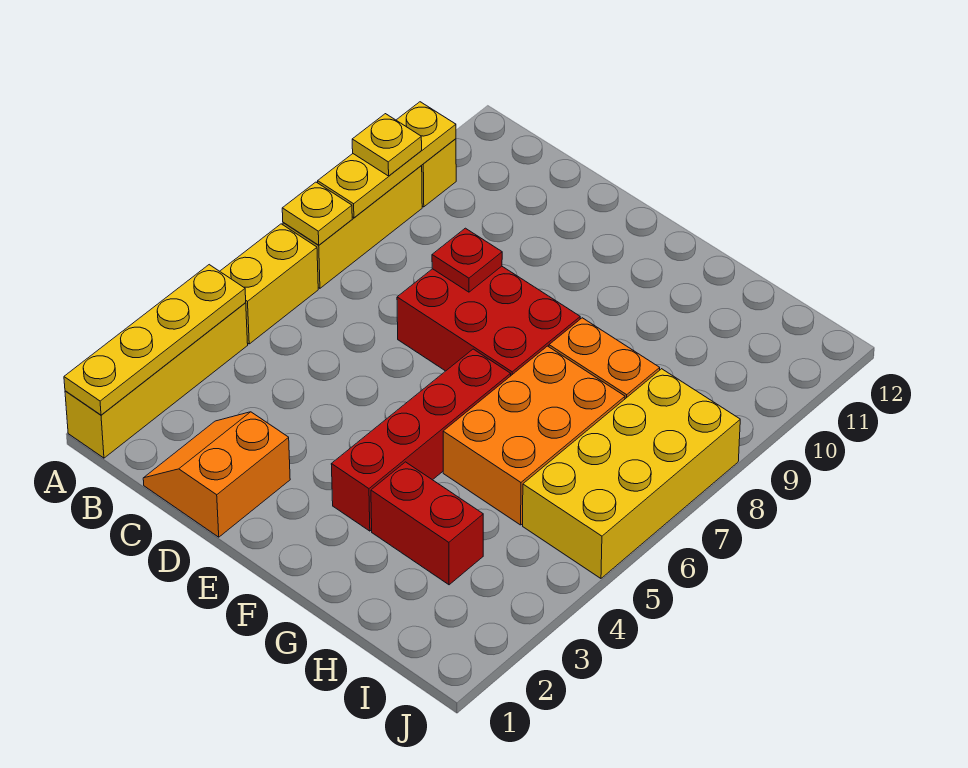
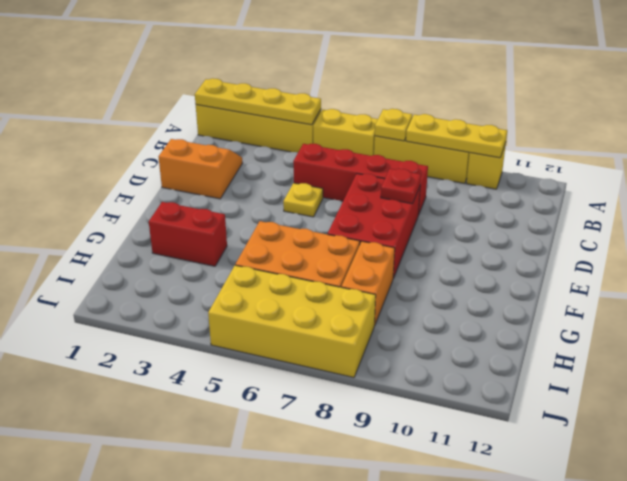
yellow plate A9 level 3 -> yellow plate D5 level 1
red brick F3:F6 level 1 -> red brick C5:C8 level 1
red brick G3:H3 level 1 -> red brick G2:G3 level 1

